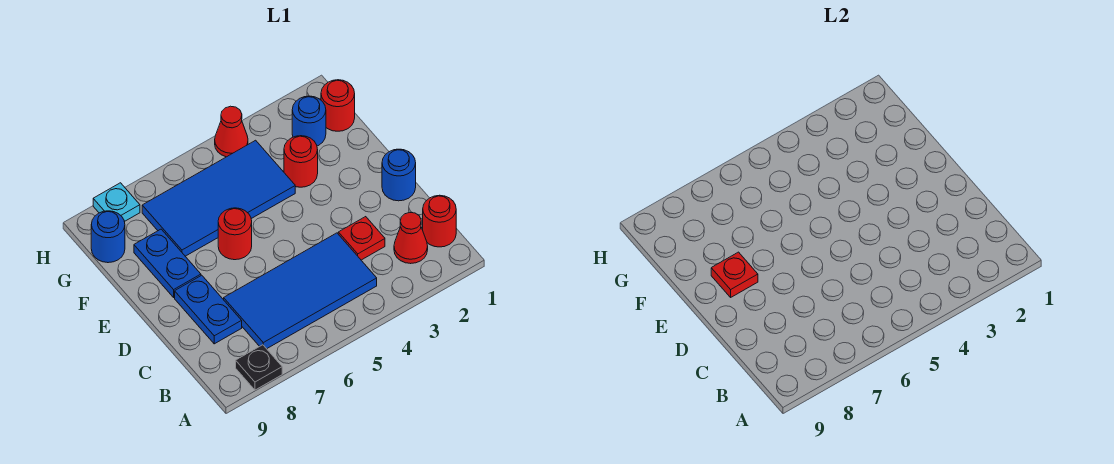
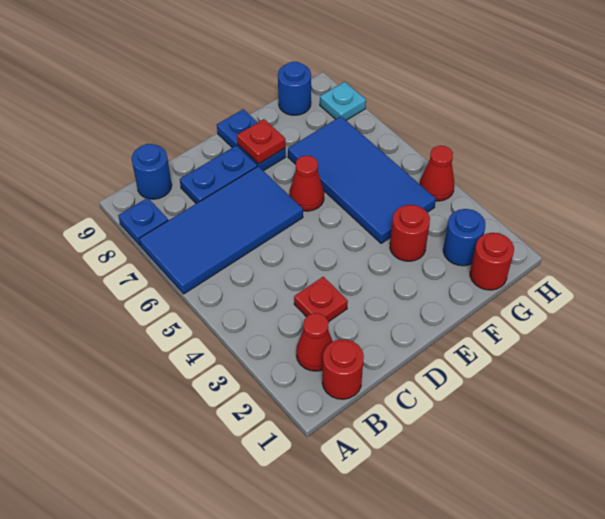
black plate A8 level 1 -> blue plate A8 level 1
blue tile B4:C7 level 1 -> blue tile A6:D7 level 1
blue round brick D1 level 1 -> blue round brick B9 level 1
red round brick E6 level 1 -> red cone E6 level 1
blue plate E8:F8 level 1 -> blue plate E8:E9 level 1

